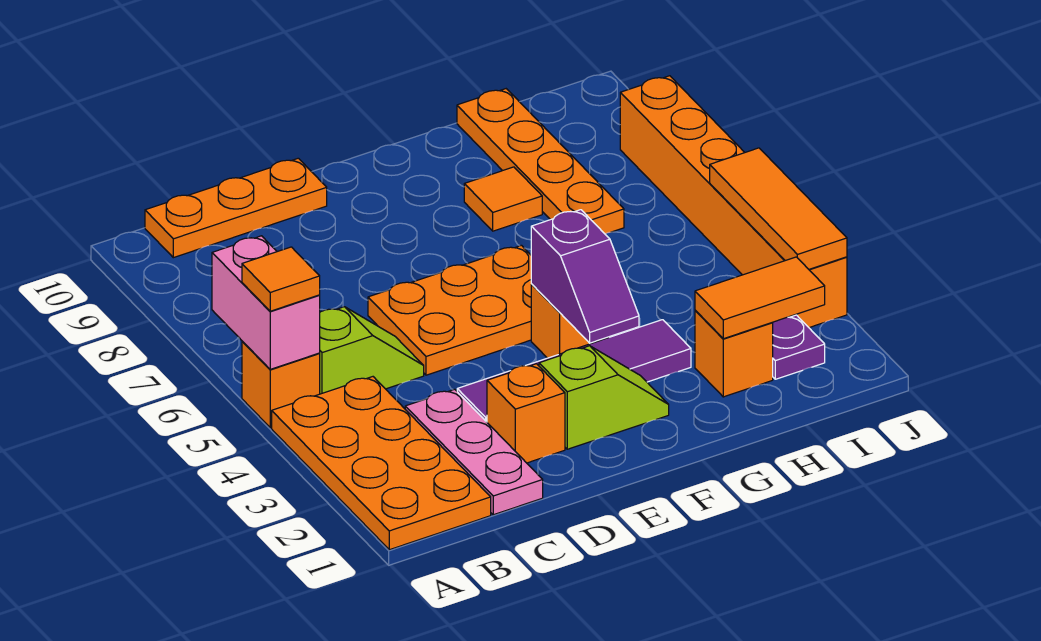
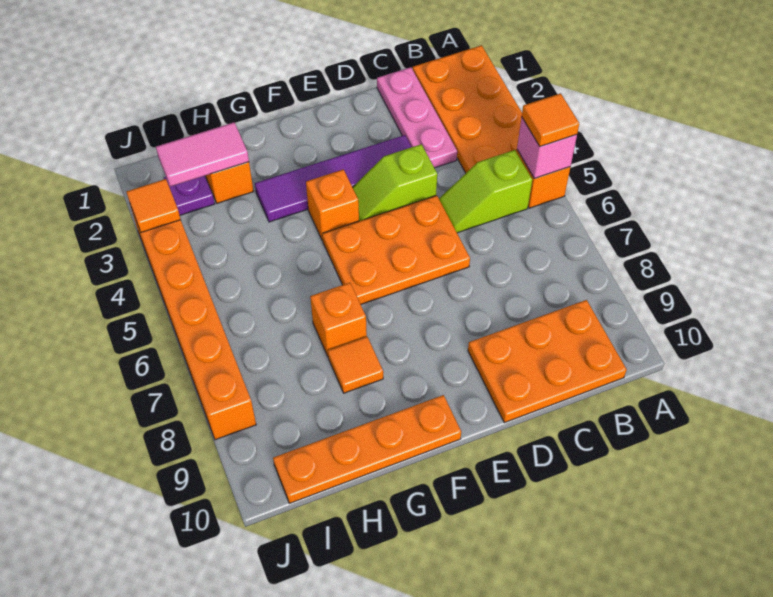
pink brick A5:A6 level 2 -> pink brick A5 level 2
orange plate B10:D10 level 1 -> orange plate B9:D10 level 1
orange brick D2 level 1 -> orange brick G7 level 1
lime slope E2:F2 level 1 top E -> lime slope D4:E4 level 1 top D
purple slope F3:F4 level 2 top 4 -> none
orange tile H2:I2 level 2 -> pink tile H2:I2 level 2
orange plate H7:H10 level 1 -> orange plate F10:I10 level 1
orange tile J3:J5 level 2 -> orange tile J3 level 2

